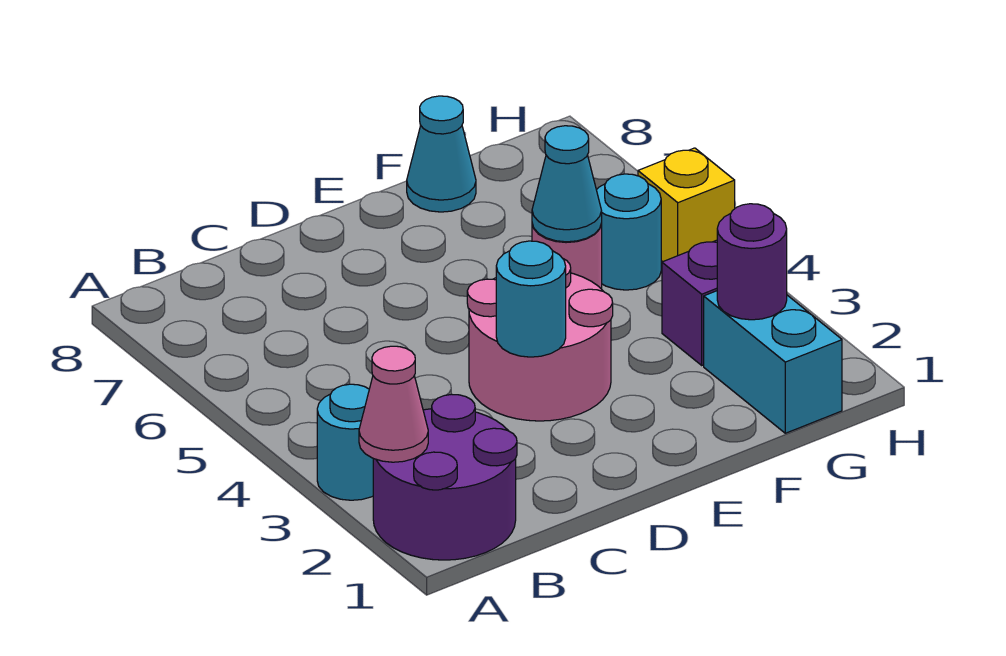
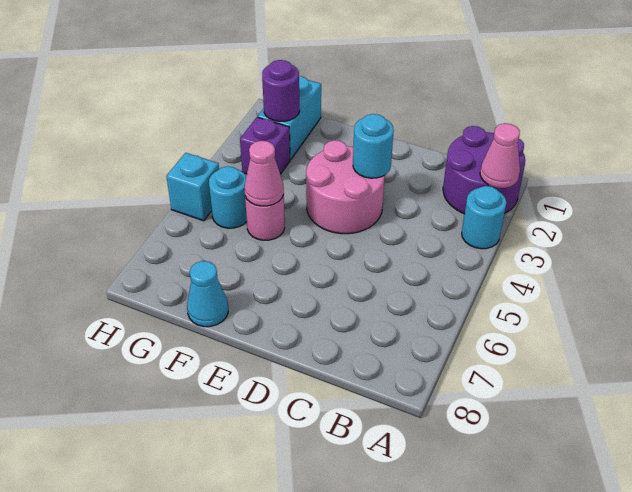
cyan cone F5 level 2 -> pink cone F5 level 2
yellow brick H5 level 1 -> cyan brick H5 level 1

